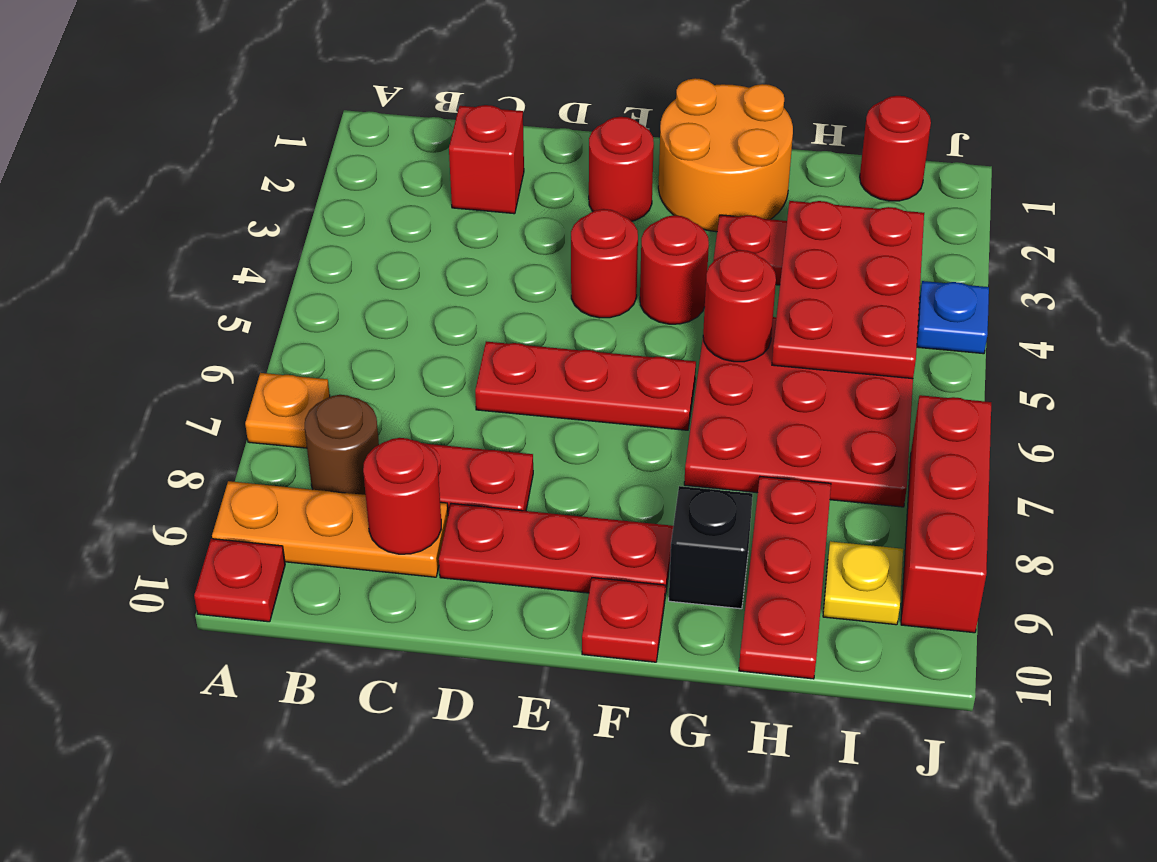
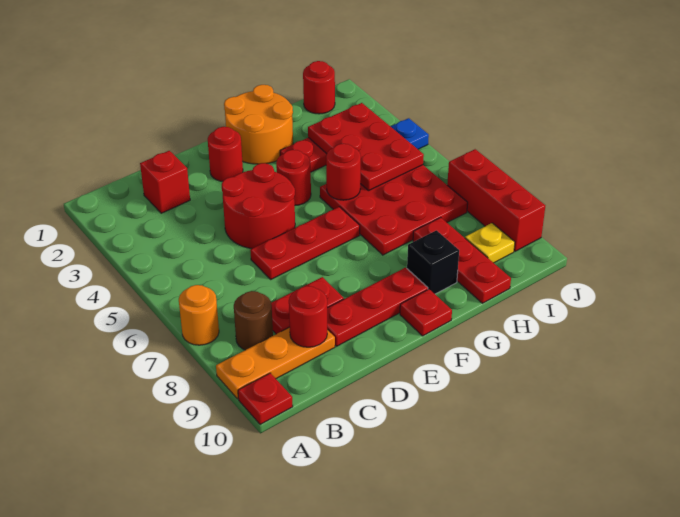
orange plate A7 level 1 -> orange round brick A7 level 1
red round brick E4 level 1 -> red round brick D4:E5 level 1

